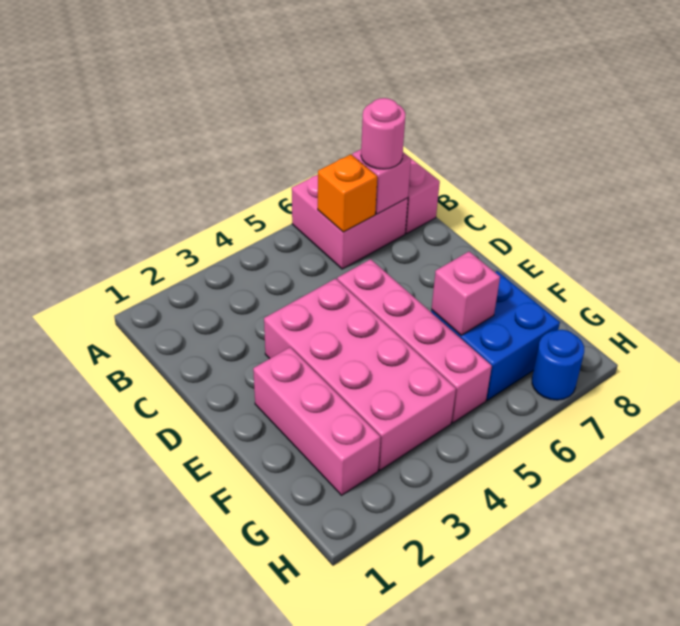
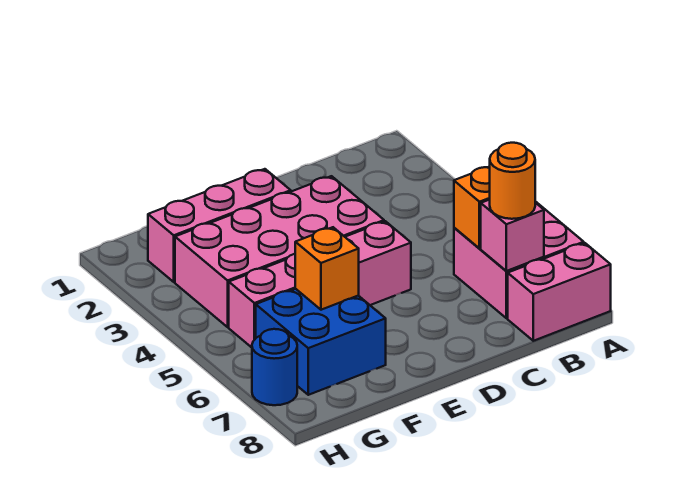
pink round brick B7 level 3 -> orange round brick B7 level 3
pink brick F6 level 2 -> orange brick F6 level 2

